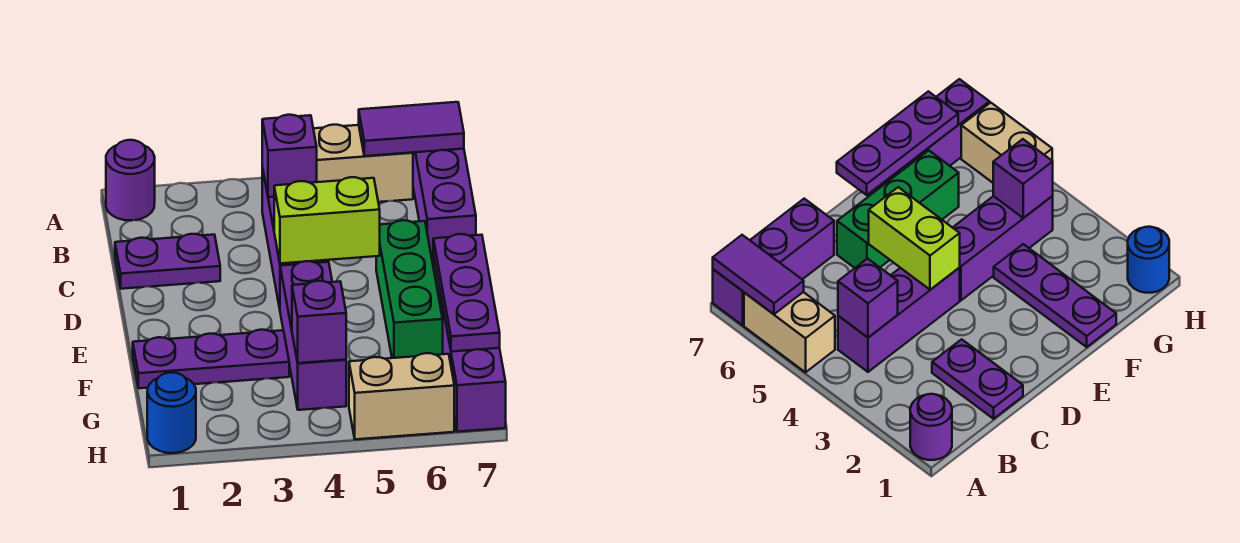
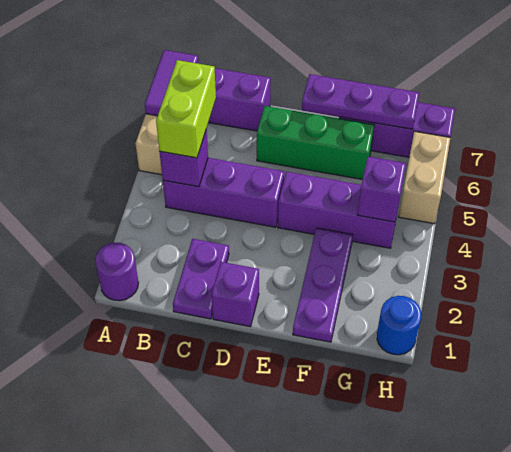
none -> purple brick D1 level 1
lime brick D4:D5 level 2 -> lime brick B4:B5 level 3

